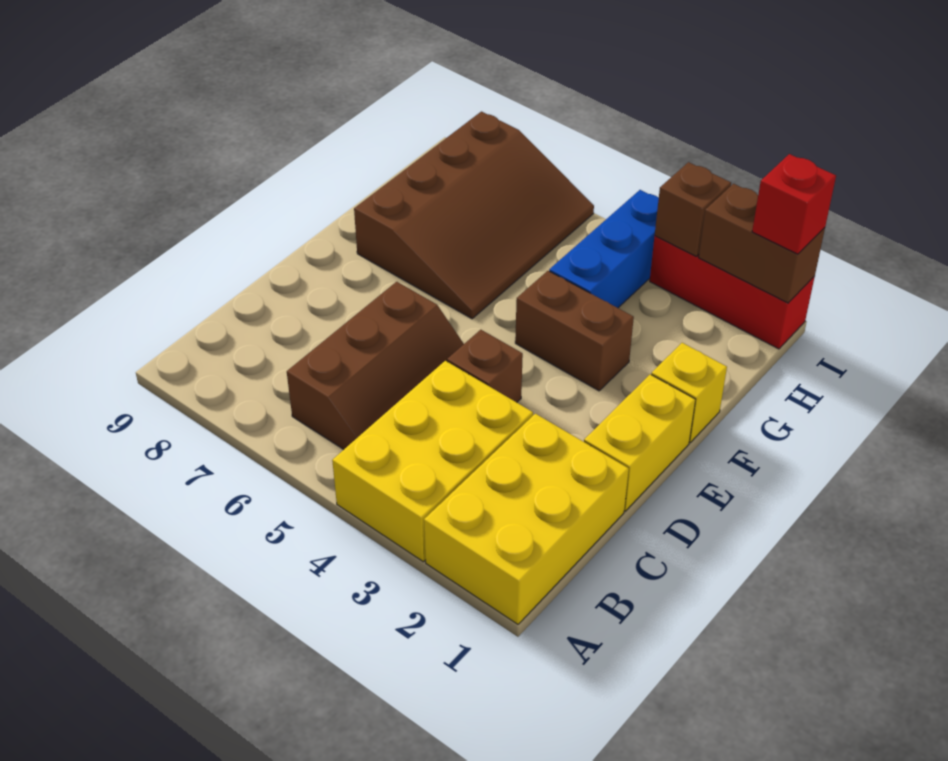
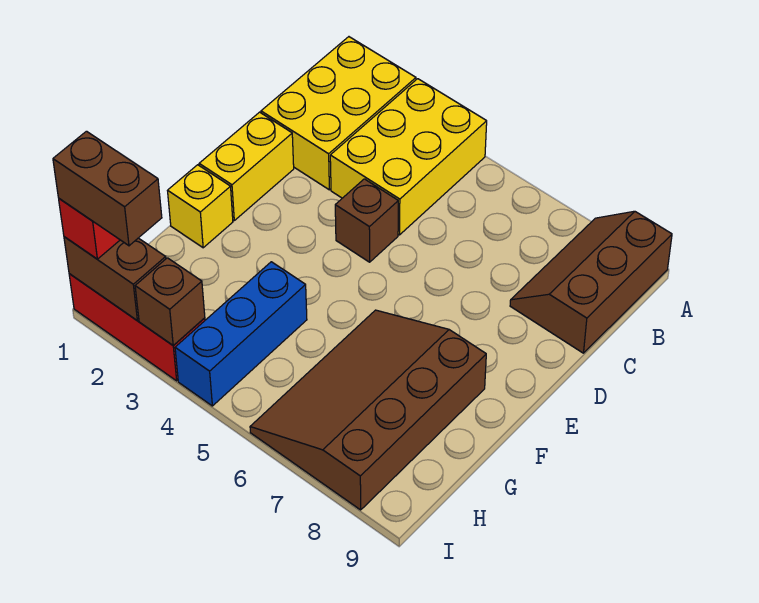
brown slope B5:D6 level 1 top 6 -> brown slope A8:C9 level 1 top 9
brown brick F3:F4 level 1 -> brown brick I1:I2 level 4

